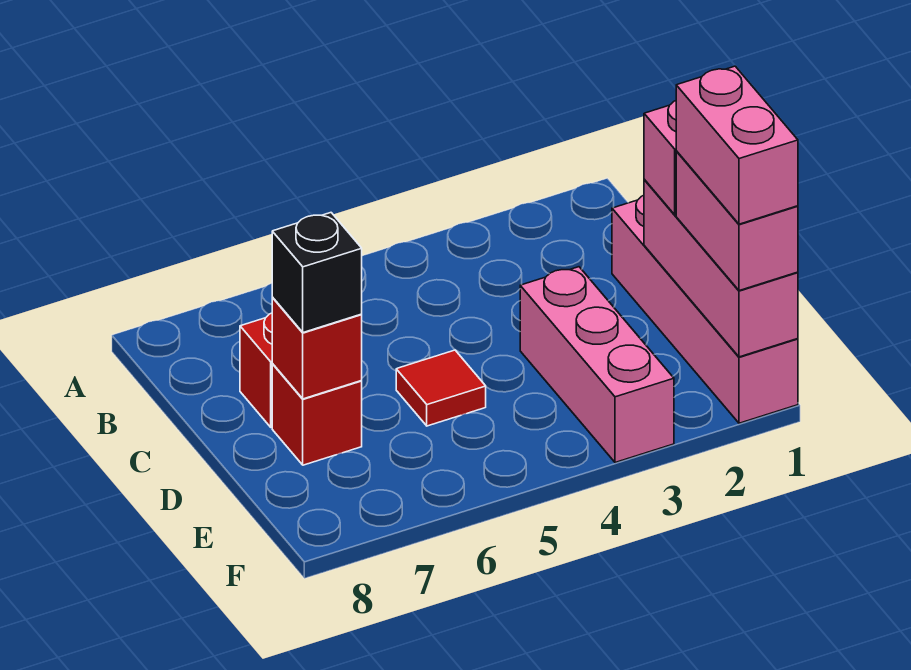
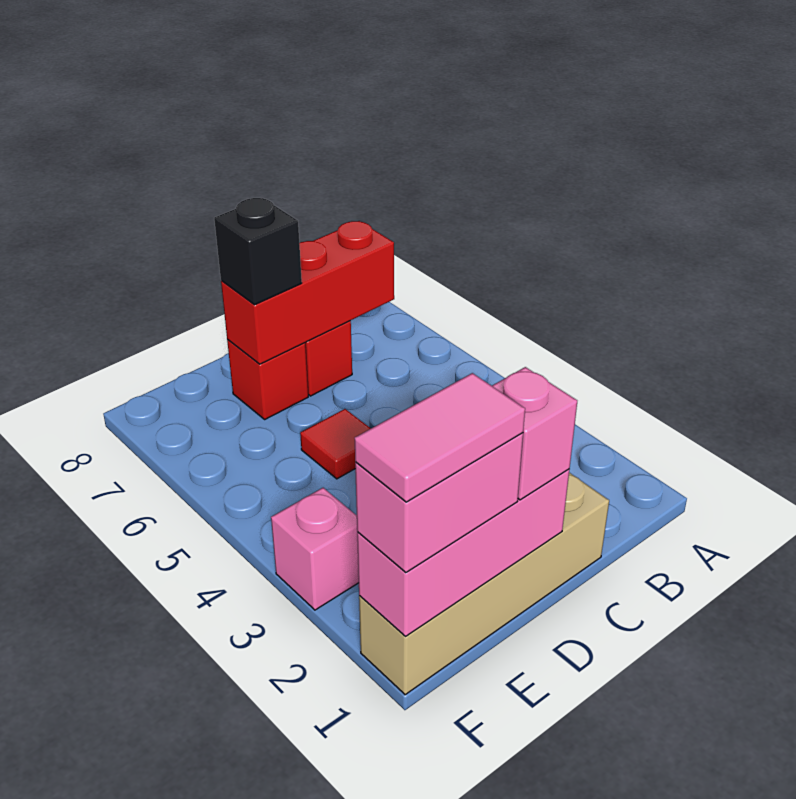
pink brick C1:F1 level 1 -> tan brick C1:F1 level 1
pink brick D3:F3 level 1 -> pink brick F3 level 1
red brick D7 level 2 -> red brick B7:D7 level 2
pink brick E1:F1 level 4 -> pink tile E1:F1 level 4

